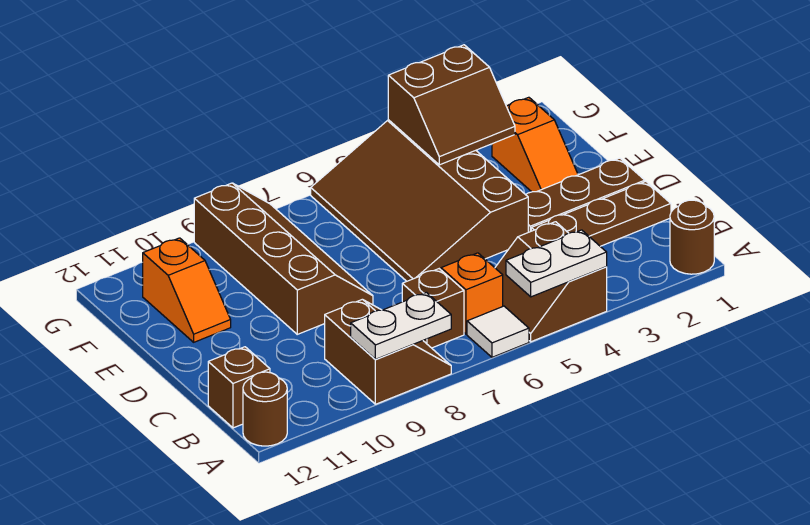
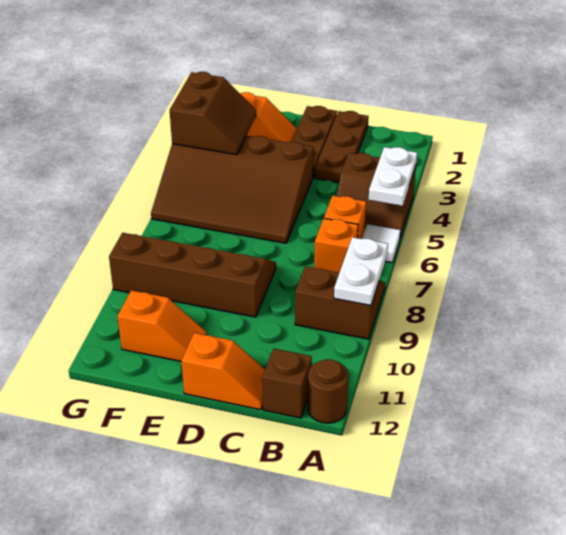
brown round brick A1 level 1 -> none
brown brick B7 level 1 -> orange brick B7 level 1
none -> orange slope C12:D12 level 1 top D

